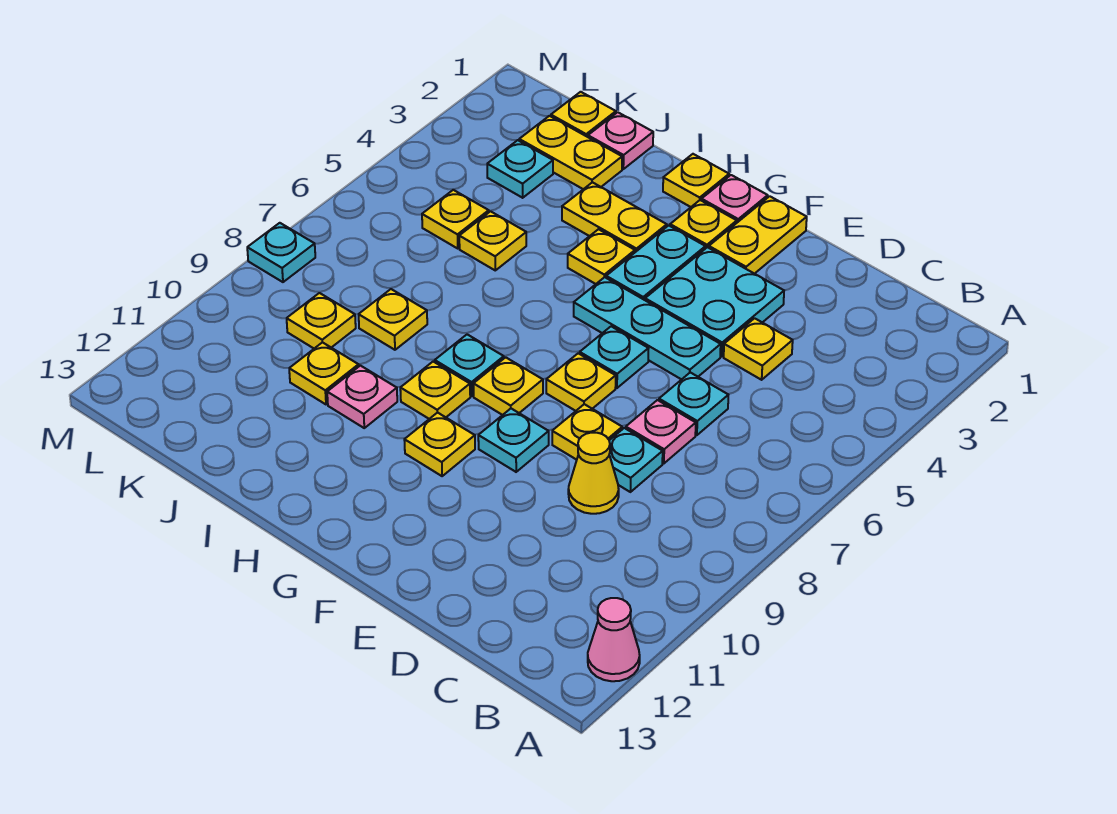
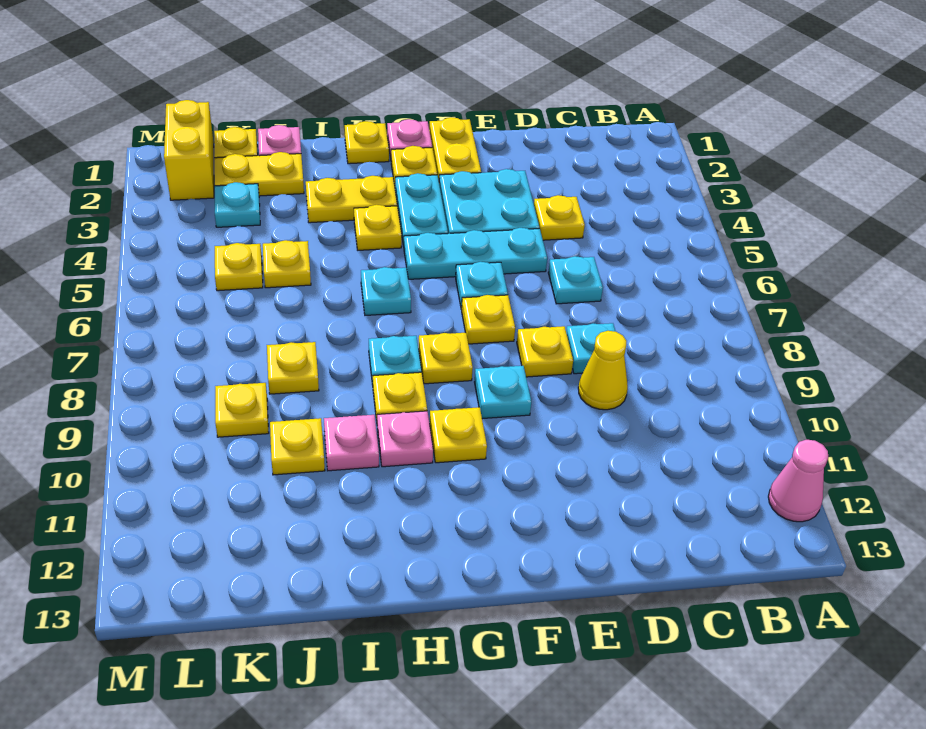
pink plate D7 level 1 -> pink plate H10 level 1
none -> yellow brick L1:L2 level 1
cyan plate M8 level 1 -> cyan plate H6 level 1

